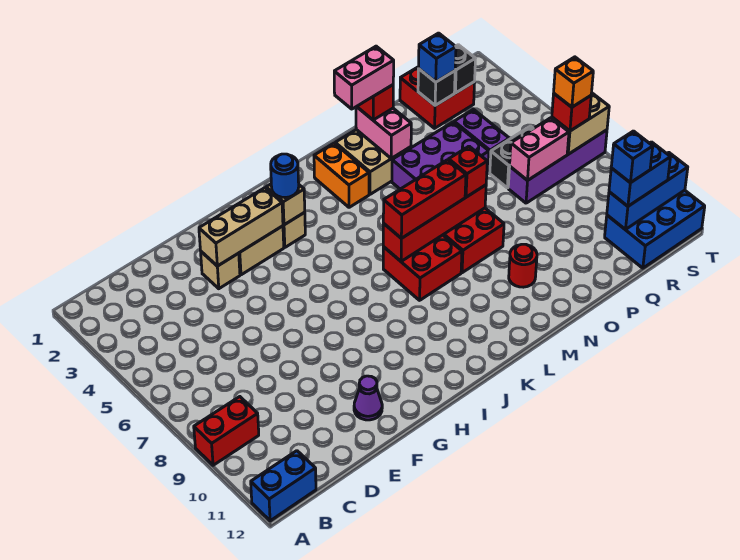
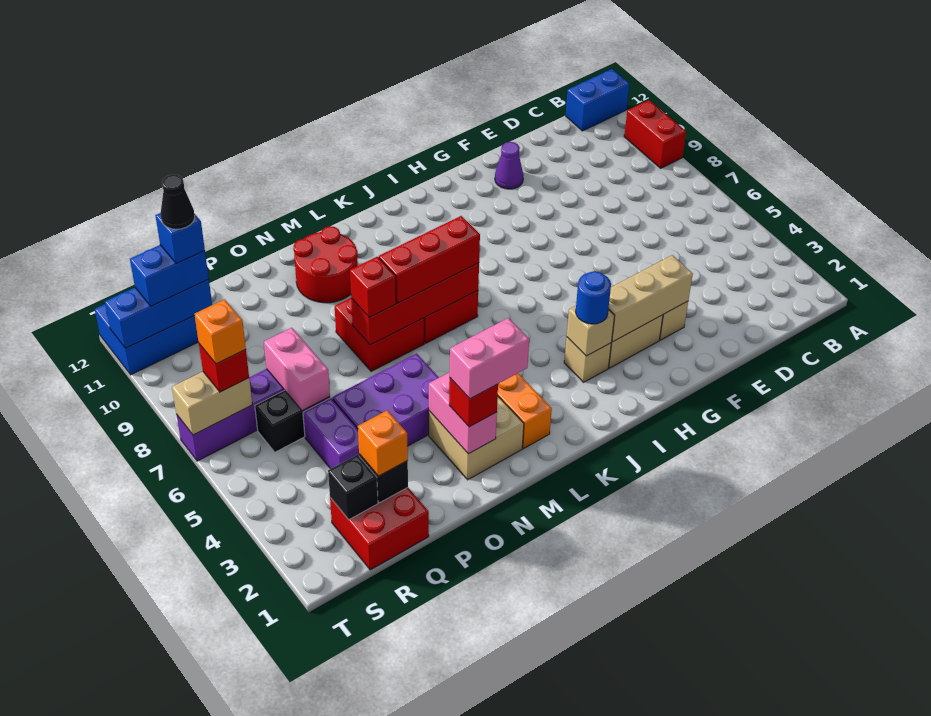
red brick A9:B9 level 1 -> red brick A9:A10 level 1
red round brick N10 level 1 -> red round brick M10:N11 level 1
blue brick Q2 level 3 -> orange brick Q2 level 3
pink brick Q7:R7 level 2 -> pink brick Q6:Q7 level 2
none -> black cone R11 level 5

